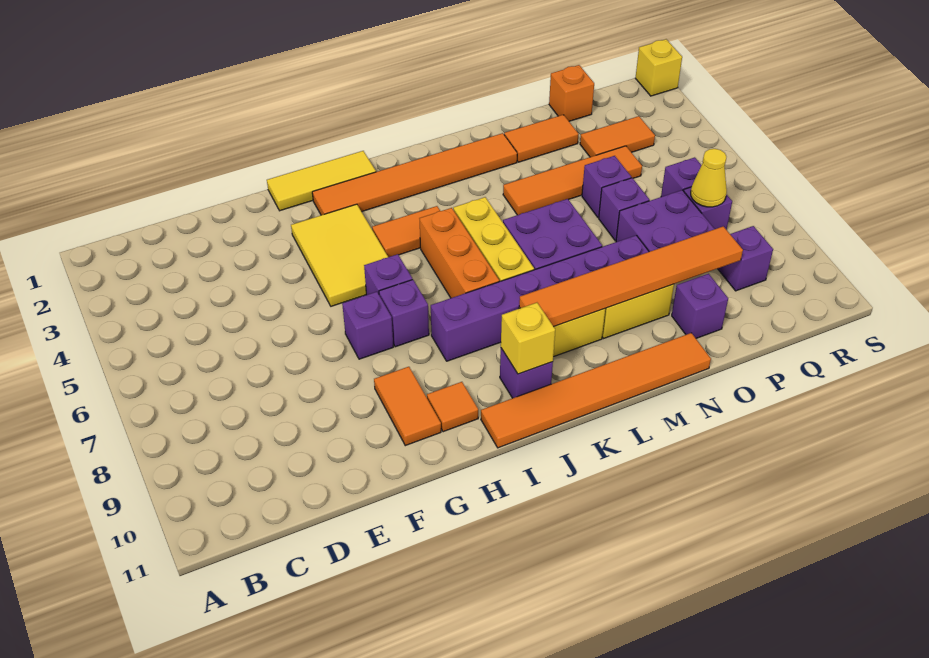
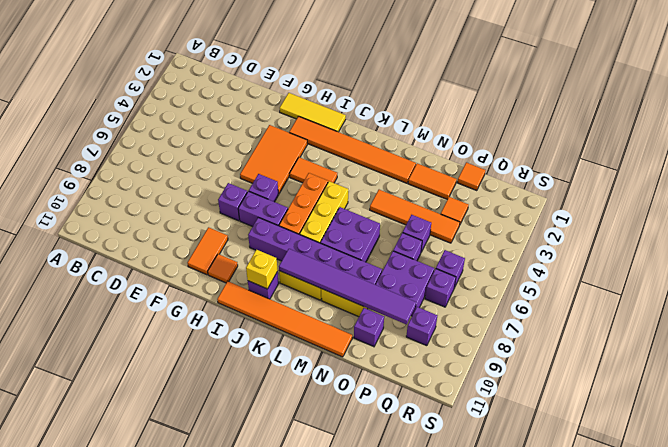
yellow tile G3:H5 level 1 -> orange tile G3:H5 level 1
purple brick H7 level 1 -> purple brick H7:I7 level 1
orange tile K9:P9 level 2 -> purple tile K9:P9 level 2
orange brick P1 level 1 -> orange tile P1 level 1
orange tile P3:Q3 level 1 -> orange tile P3 level 1
yellow cone Q7 level 2 -> none
yellow brick S1 level 1 -> none

